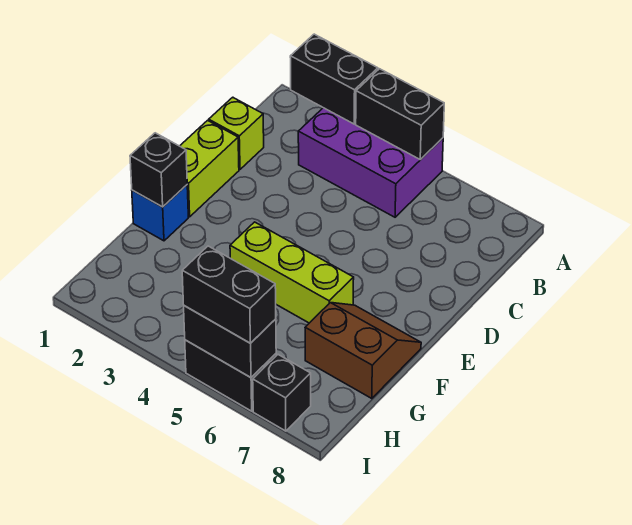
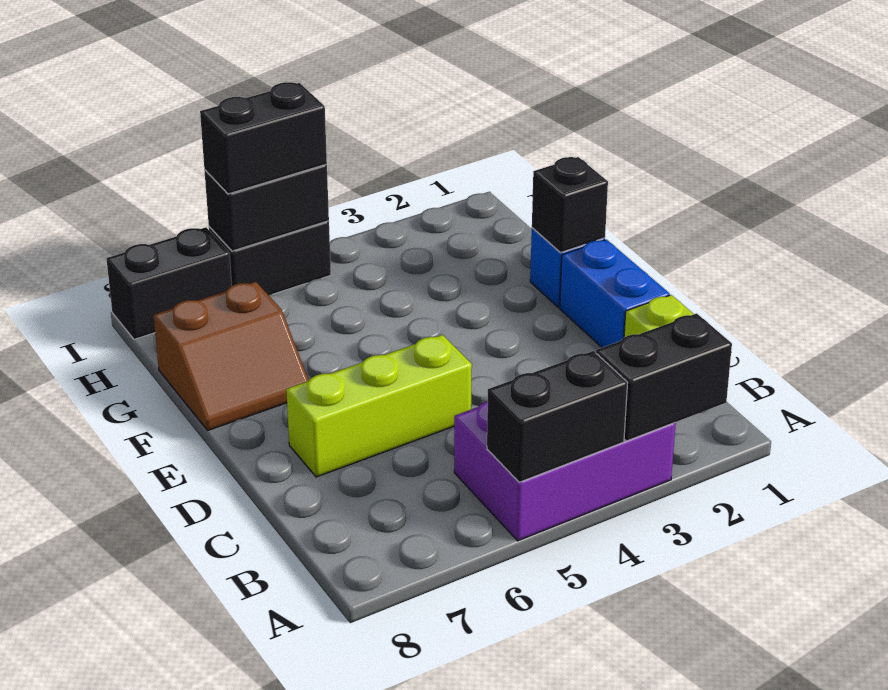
lime brick D1:E1 level 1 -> blue brick D1:E1 level 1
lime brick F4:F6 level 1 -> lime brick D5:D7 level 1
black brick I7 level 1 -> black brick I7:I8 level 1

